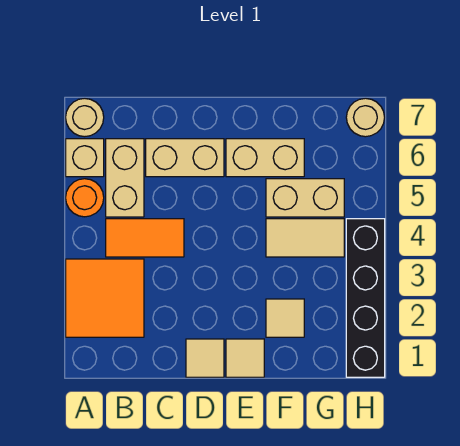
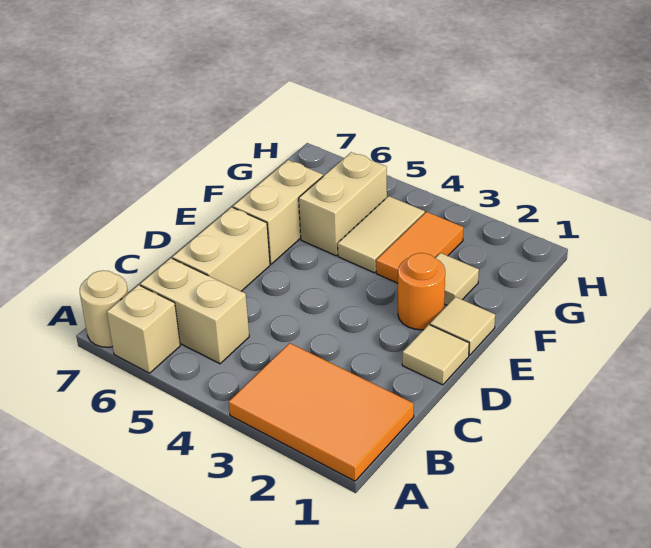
orange tile A2:B3 level 1 -> orange tile A1:B3 level 1
orange round brick A5 level 1 -> orange round brick E2 level 1
orange tile B4:C4 level 1 -> orange tile F3:G3 level 1
black brick H1:H4 level 1 -> none
tan round brick H7 level 1 -> none

